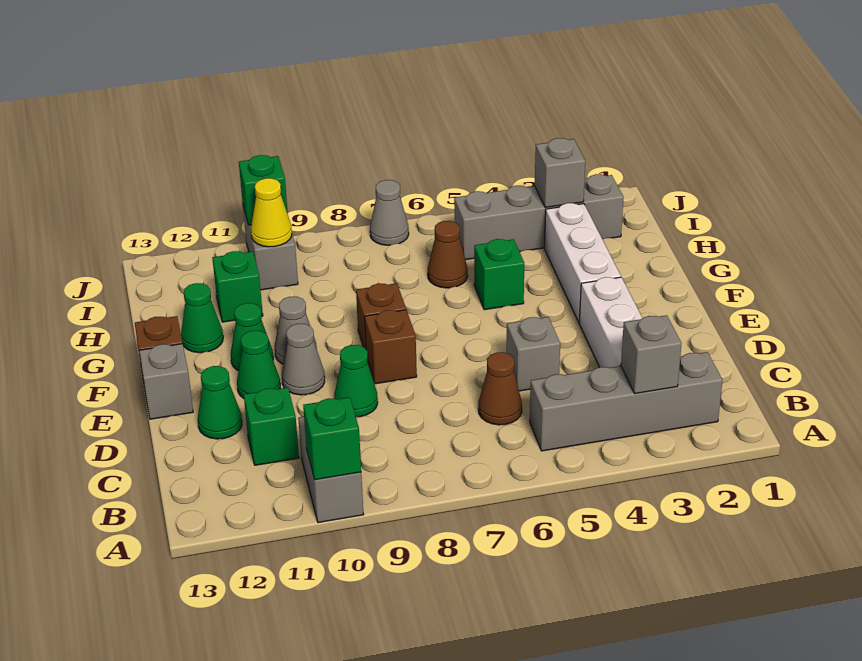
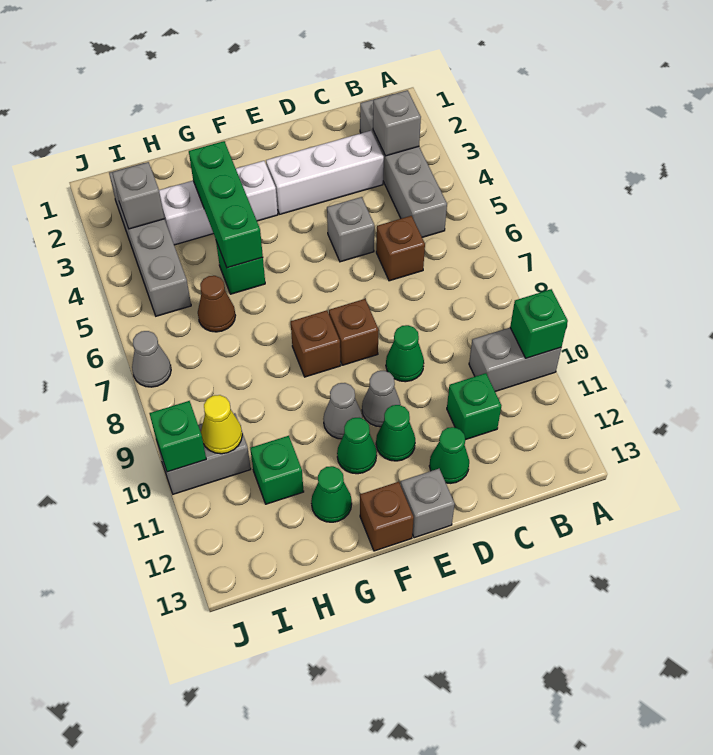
brown cone C6 level 1 -> brown brick C6 level 1
none -> green brick G3:G5 level 2

